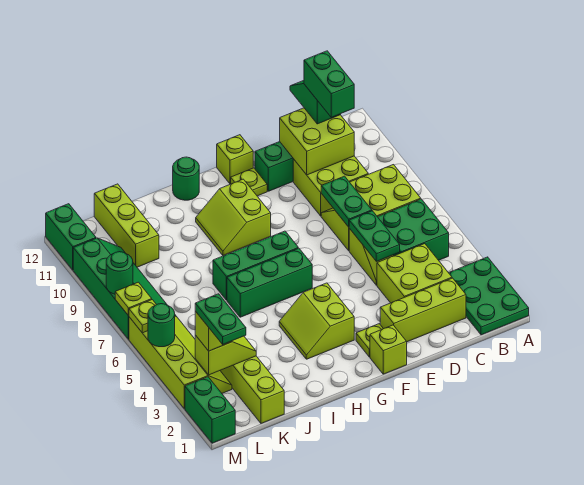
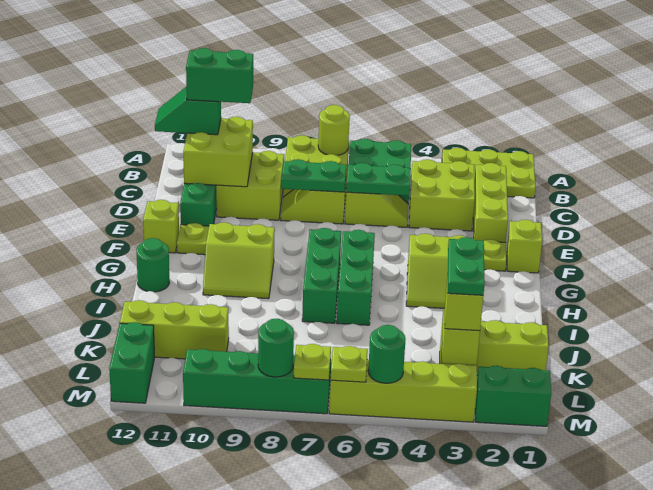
green plate A1:B3 level 1 -> lime plate A1:B3 level 1
none -> lime round brick B7 level 2
green plate L2:L3 level 4 -> green plate K3:L3 level 4
green brick M11:M12 level 1 -> green brick L12:M12 level 1

